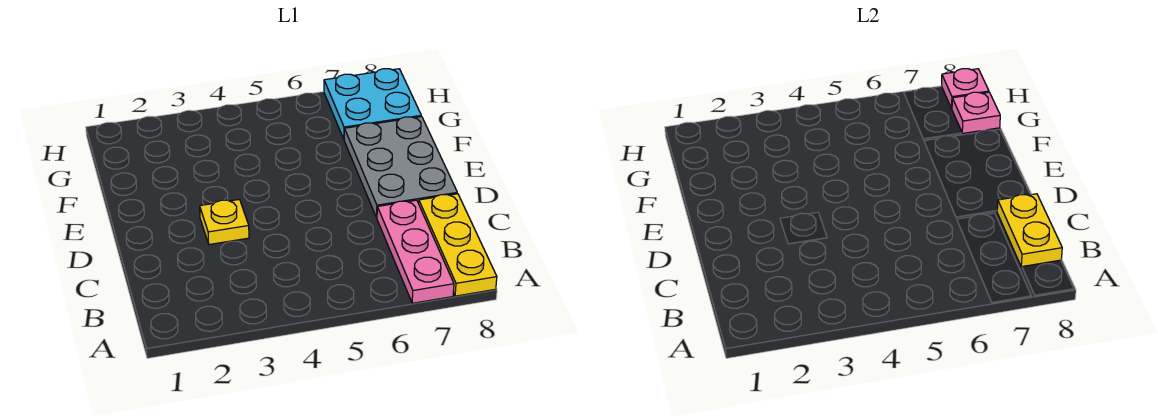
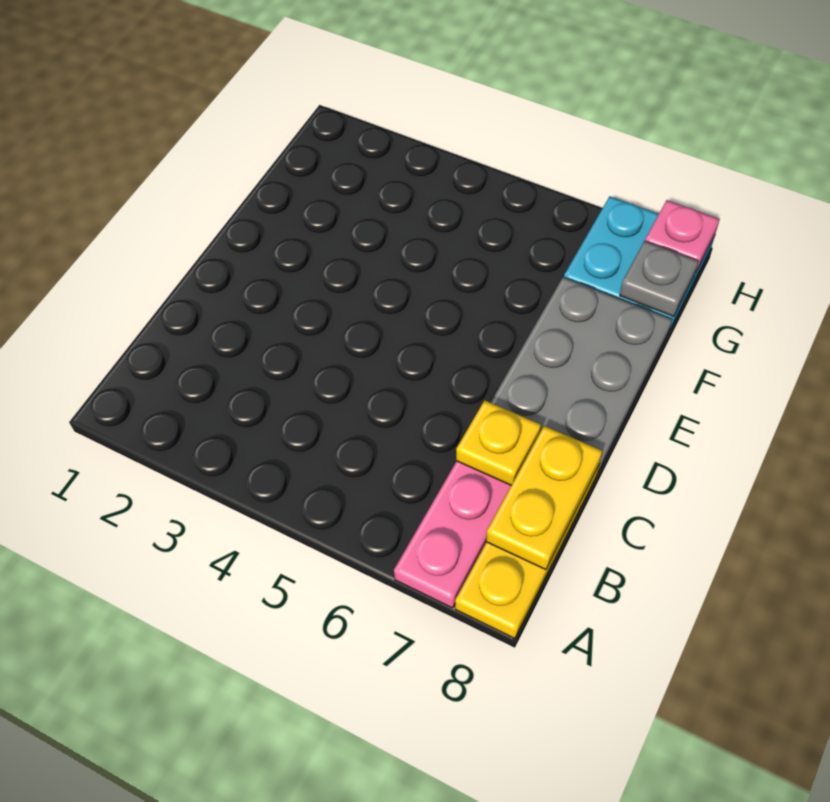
yellow plate D3 level 1 -> yellow plate C7 level 2
pink plate G8 level 2 -> grey plate G8 level 2

